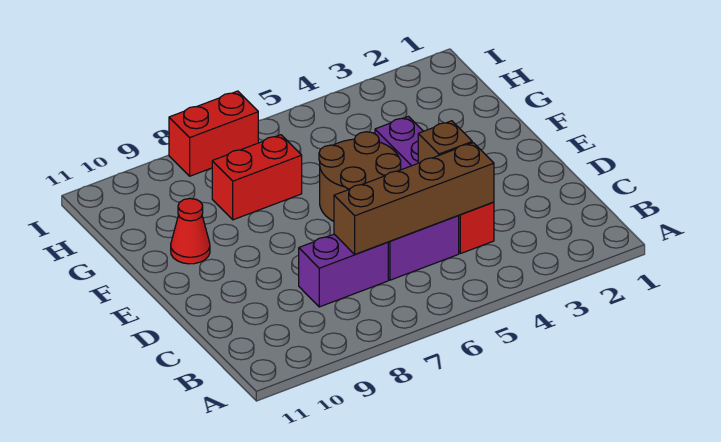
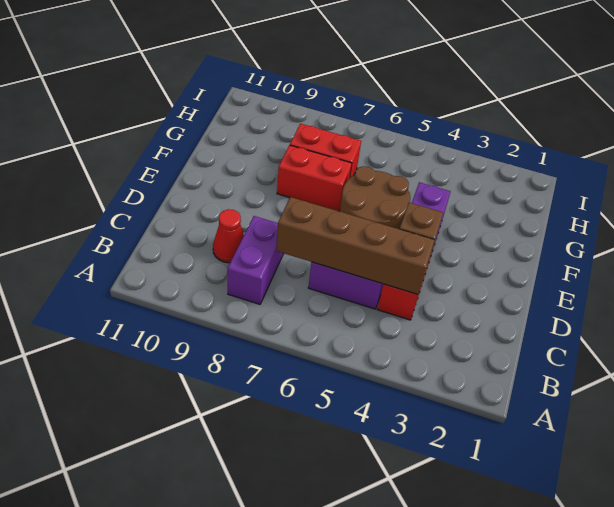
purple brick C7:C8 level 1 -> purple brick B8:C8 level 1
red cone F10 level 1 -> red cone C9 level 1
red brick I7:I8 level 1 -> red brick F7:F8 level 1

